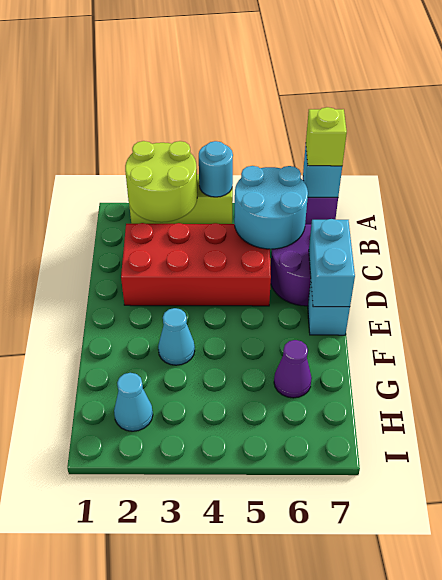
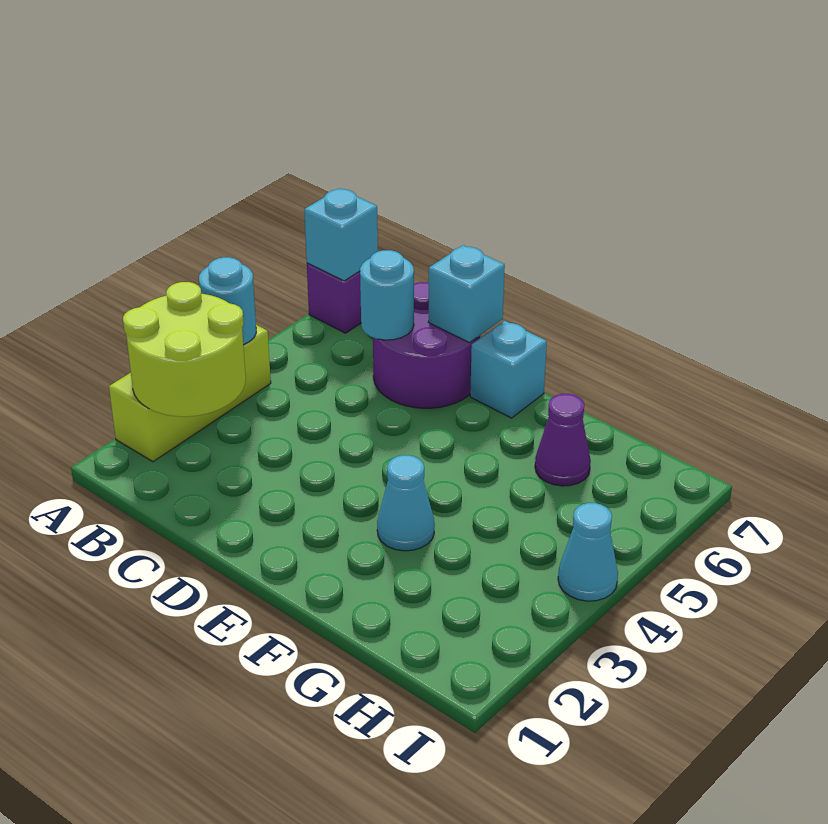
lime brick A7 level 3 -> none
cyan round brick B5:C6 level 2 -> cyan round brick C6 level 2
red brick C2:D5 level 1 -> none
cyan brick D7:E7 level 2 -> cyan brick D7 level 2
cyan cone H2 level 1 -> cyan cone I4 level 1

